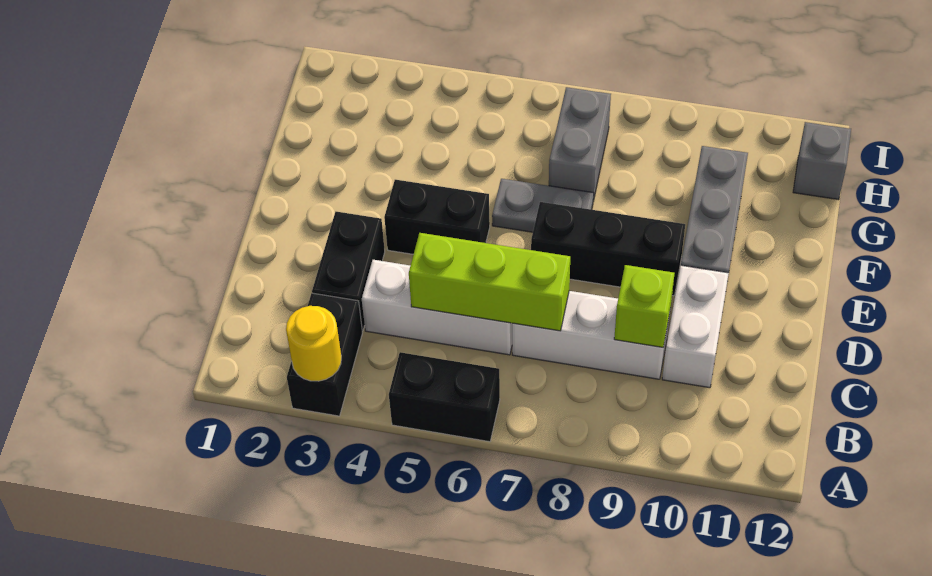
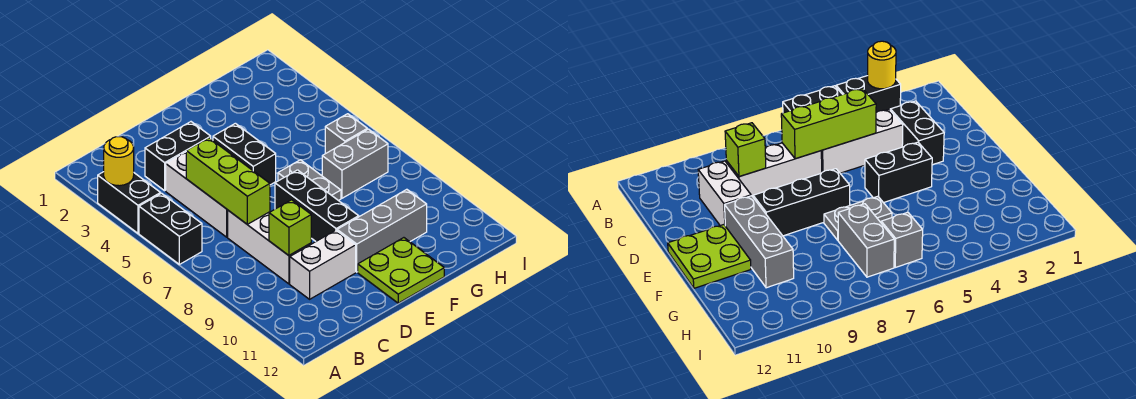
black brick A3:B3 level 1 -> black brick A3:A4 level 1
none -> lime plate E11:F12 level 1
grey brick H12 level 1 -> grey brick H6 level 1

